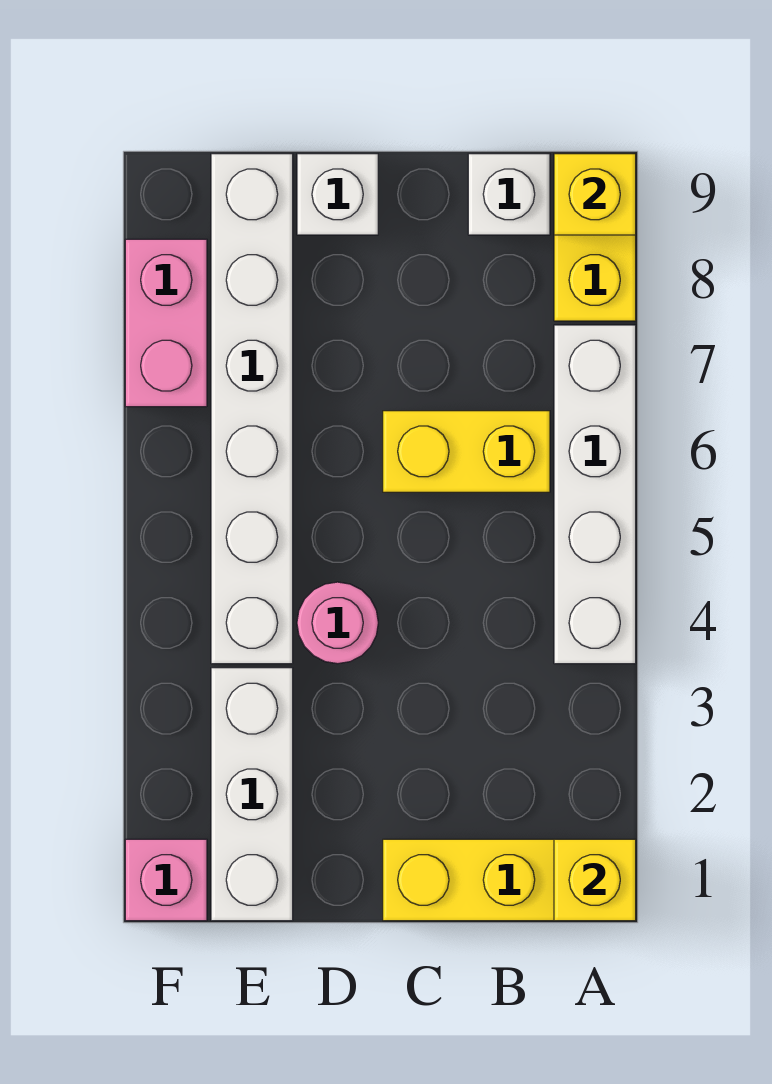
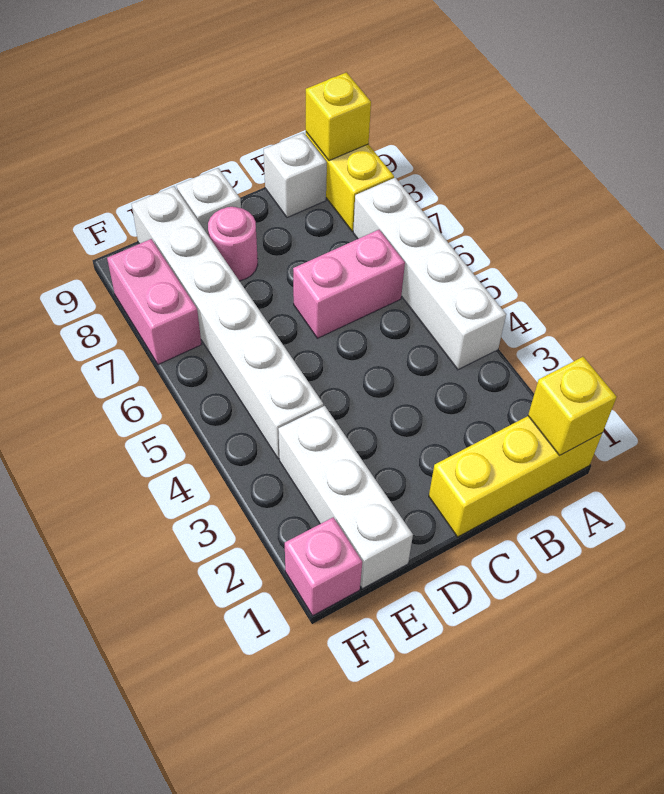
yellow brick B6:C6 level 1 -> pink brick B6:C6 level 1
pink round brick D4 level 1 -> pink round brick D8 level 1

